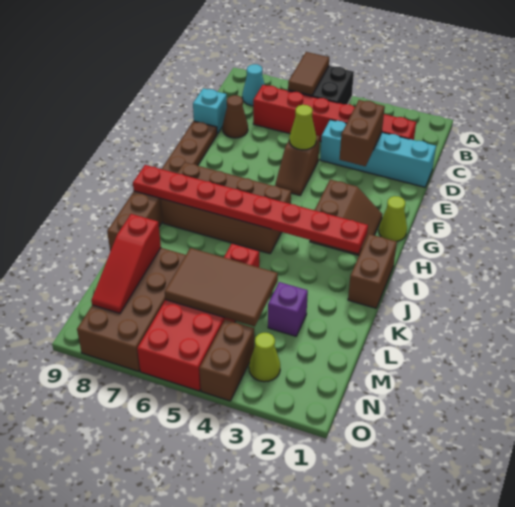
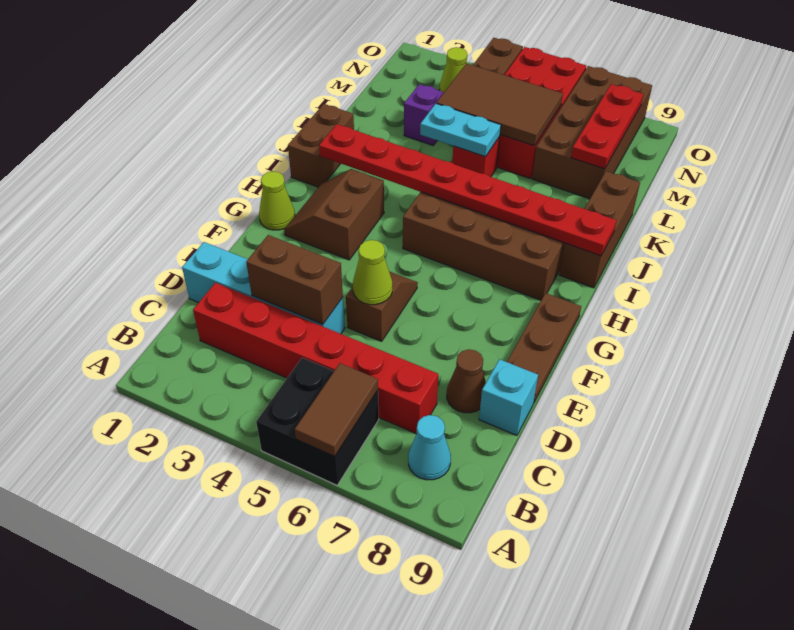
brown brick D3:E3 level 2 -> brown brick D3:D4 level 2
none -> cyan plate K4:K5 level 2
red slope L8:N8 level 2 top L -> red plate L8:N8 level 2

